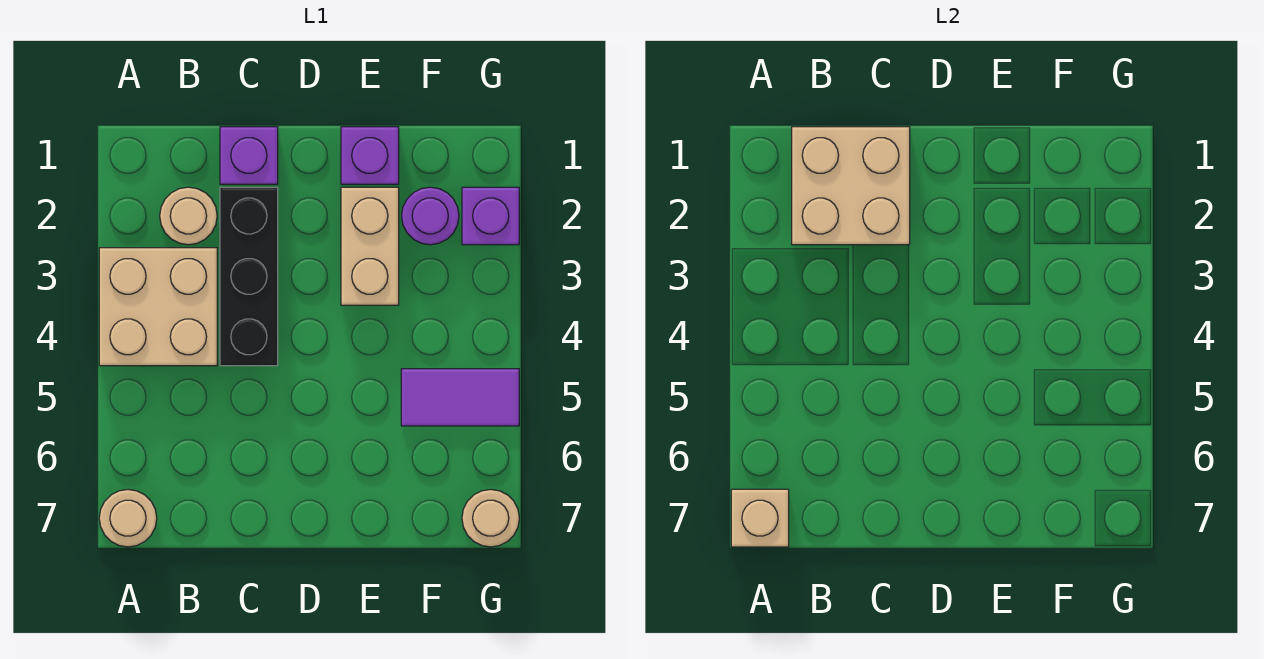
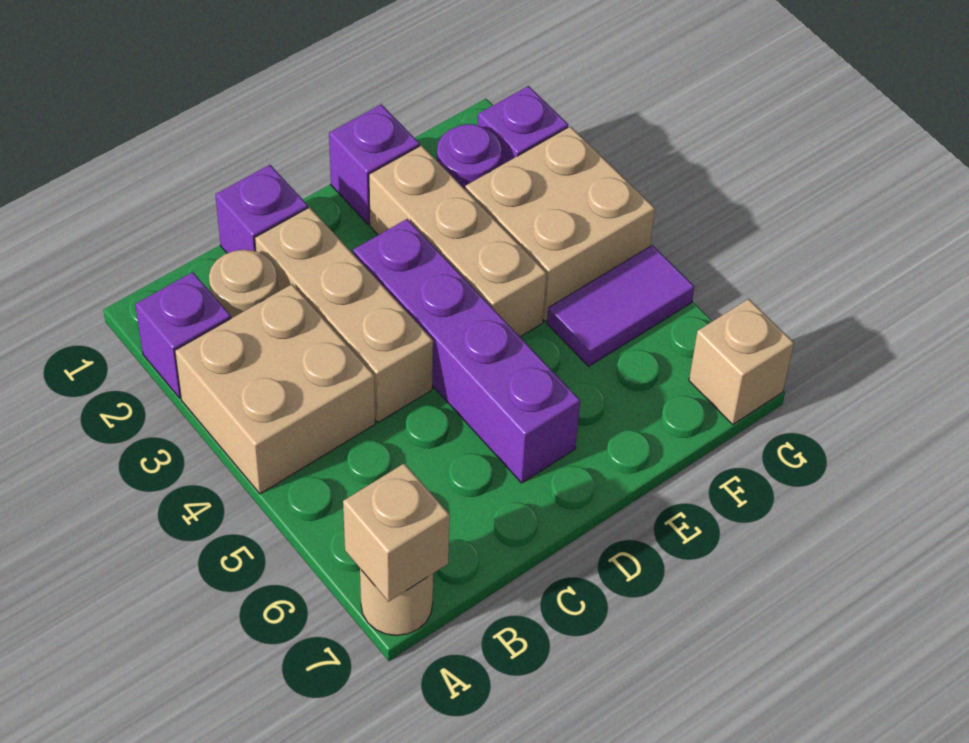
none -> purple brick A2 level 1
tan brick B1:C2 level 2 -> tan brick F3:G4 level 1
black brick C2:C4 level 1 -> tan brick C2:C4 level 1
none -> purple brick D3:D6 level 1
tan brick E2:E3 level 1 -> tan brick E2:E4 level 1
tan round brick G7 level 1 -> tan brick G7 level 1

